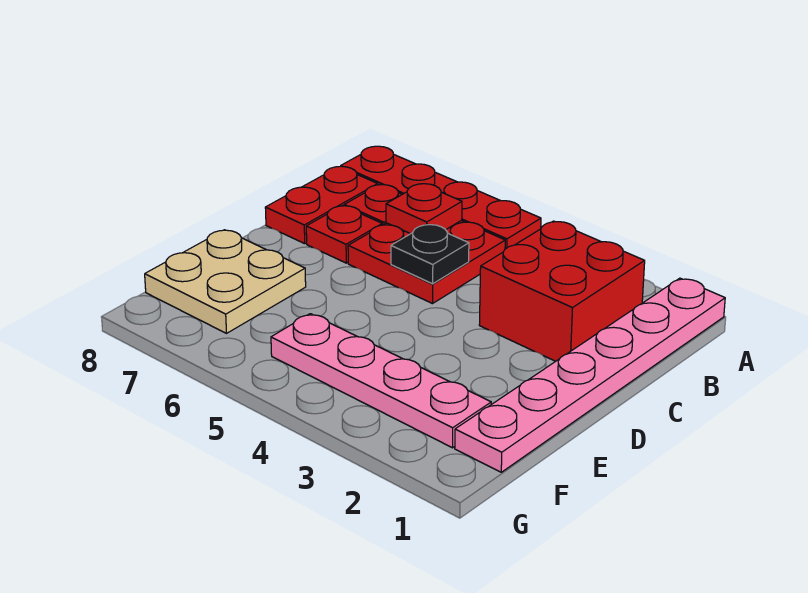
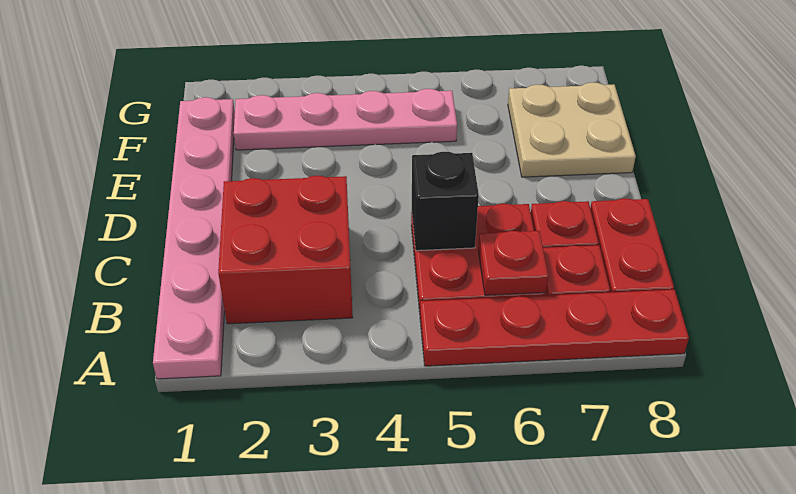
black plate C5 level 2 -> black brick C5 level 2

